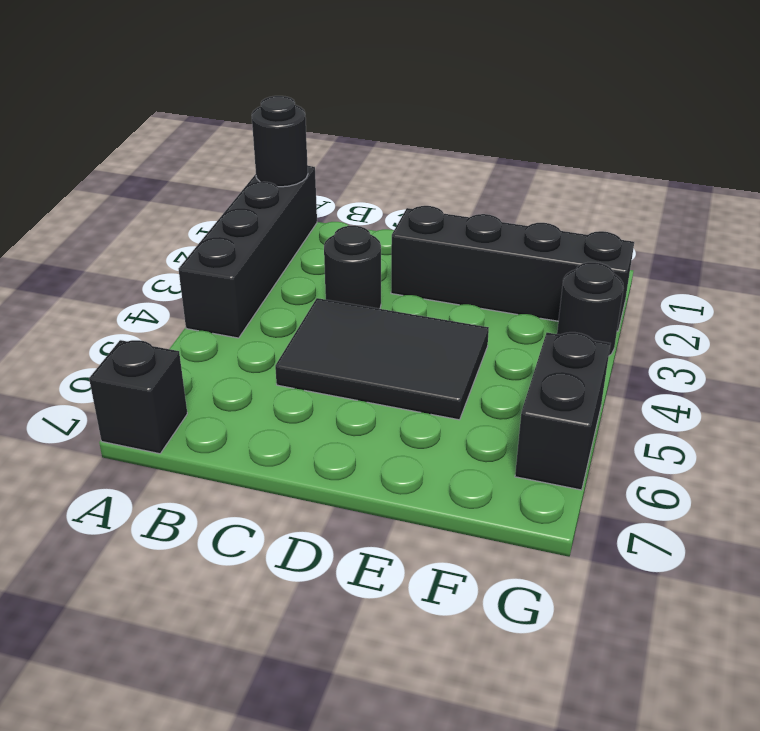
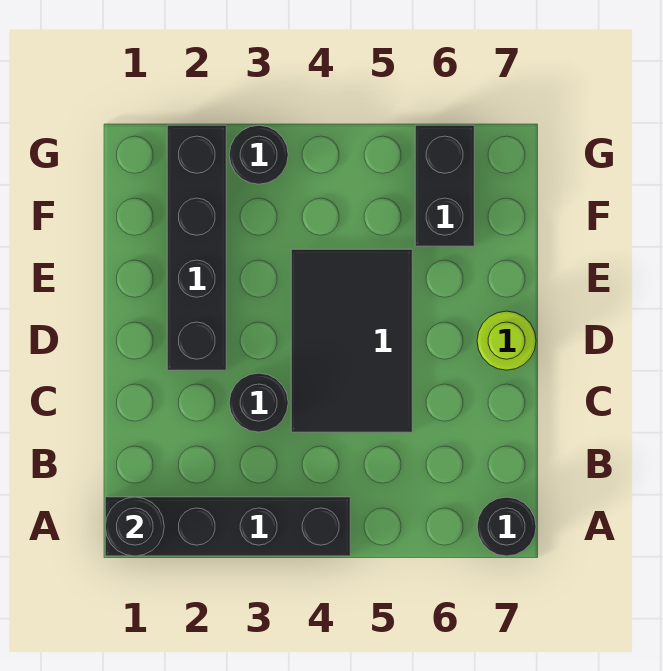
black brick A7 level 1 -> black round brick A7 level 1
none -> lime round brick D7 level 1
black brick G5:G6 level 1 -> black brick F6:G6 level 1

